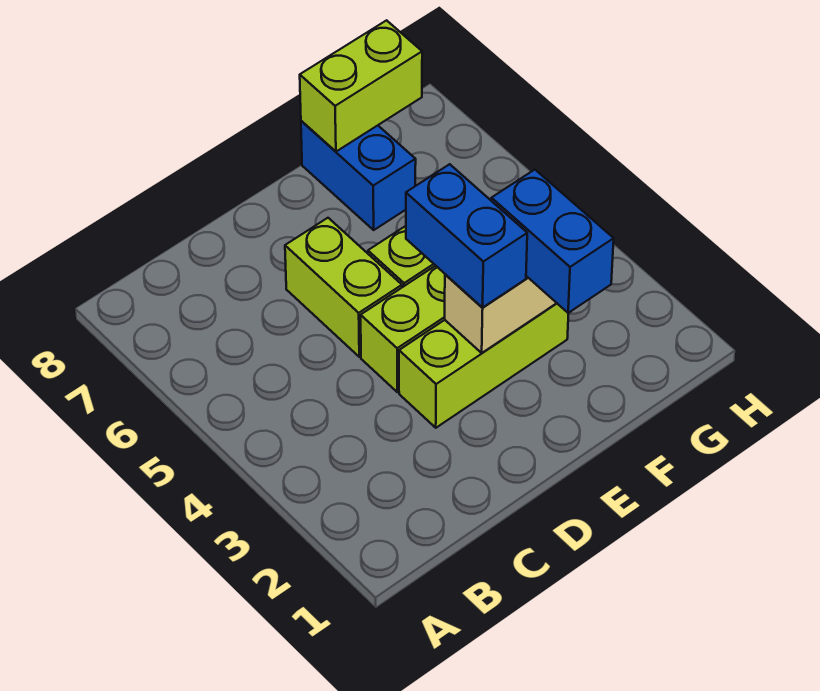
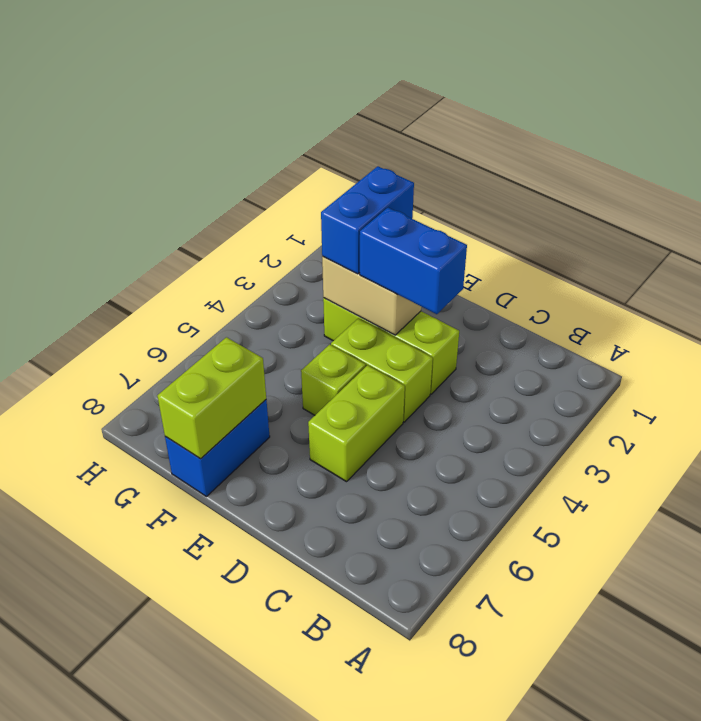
blue brick E3:E4 level 3 -> blue brick D3:E3 level 3
lime brick F8:G8 level 2 -> lime brick F7:F8 level 2

